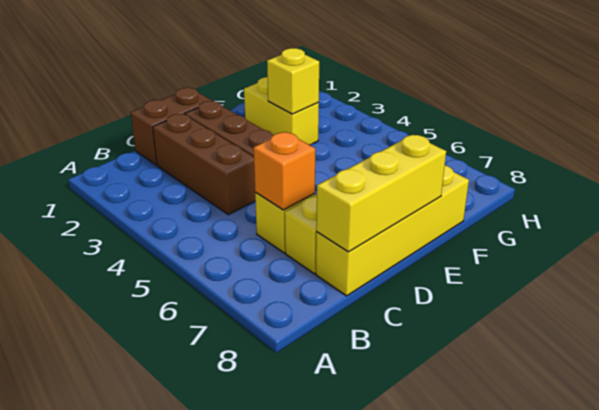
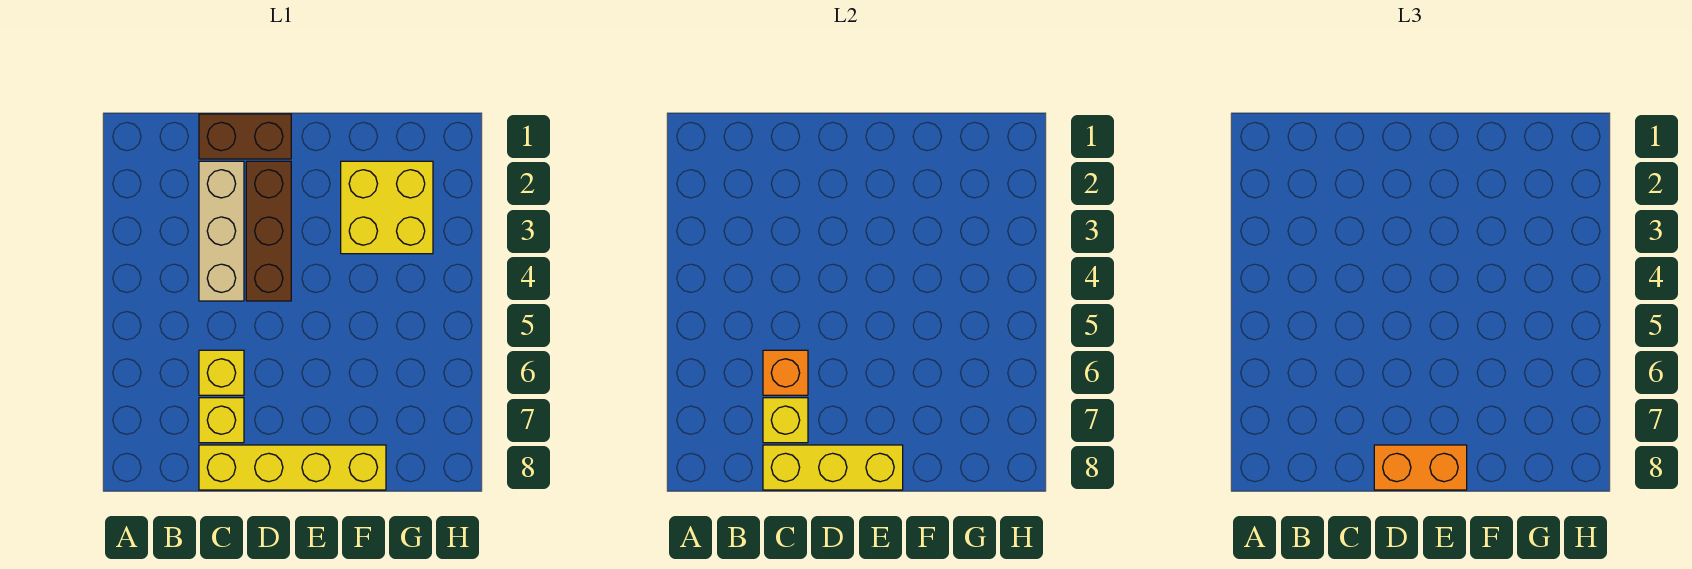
brown brick C2:C4 level 1 -> tan brick C2:C4 level 1
none -> orange brick D8:E8 level 3
yellow brick F2:F3 level 1 -> yellow brick F2:G3 level 1
yellow brick F3 level 2 -> yellow brick C7 level 2

